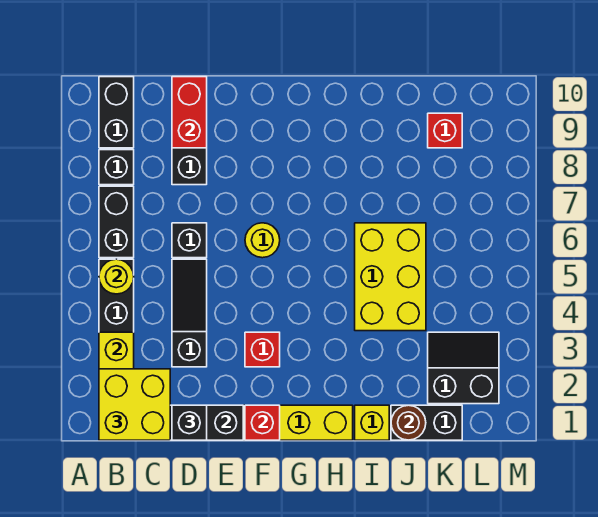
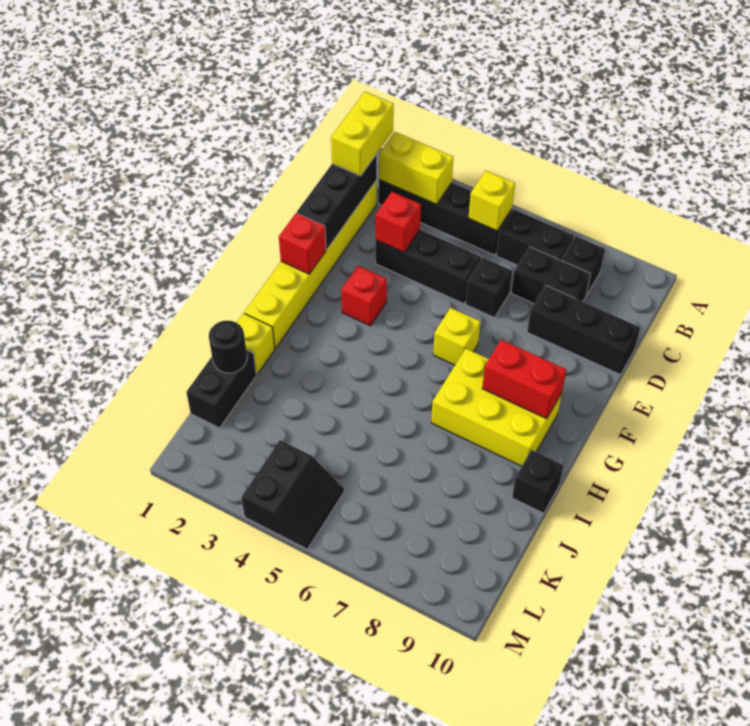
yellow brick B1:C2 level 3 -> yellow brick B1:C1 level 3
yellow round brick B5 level 2 -> yellow brick B5 level 2
black brick B9:B10 level 1 -> black brick C7:C8 level 1
black brick D1 level 3 -> black brick I10 level 1
black slope D3:D5 level 1 top 3 -> black brick D3:D5 level 1
red brick D9:D10 level 2 -> red brick G8:G9 level 2
yellow round brick F6 level 1 -> yellow brick F6 level 1
yellow brick I4:J6 level 1 -> yellow brick G7:H9 level 1
brown round brick J1 level 2 -> black round brick J1 level 2
black slope K2:L3 level 1 top 2 -> black slope L4:M5 level 1 top 4
red brick K9 level 1 -> red brick D3 level 2

